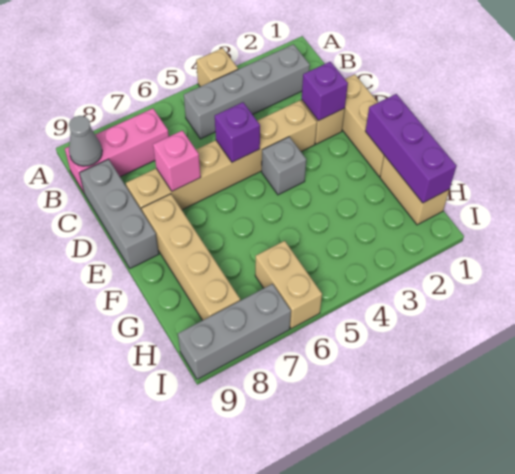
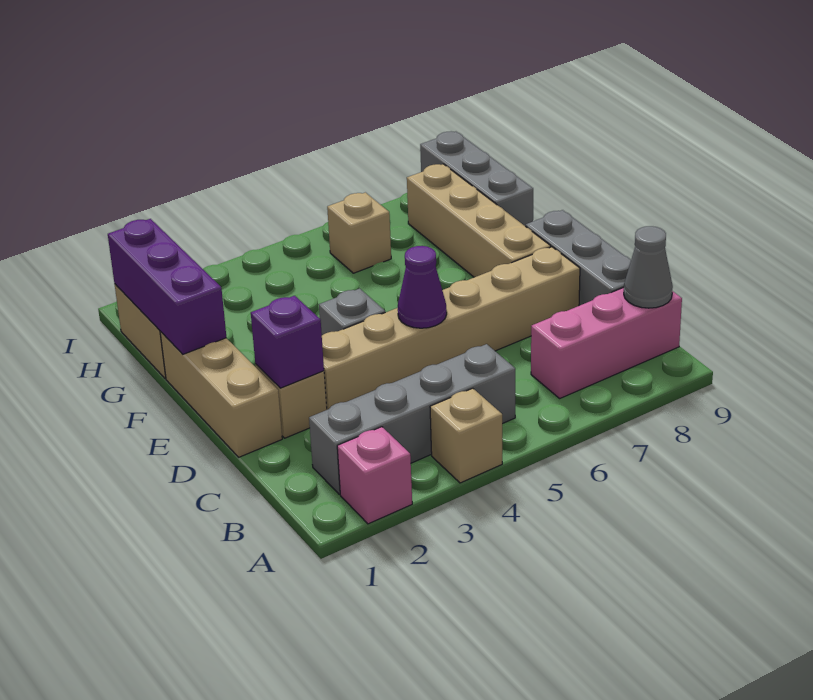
purple brick D5 level 2 -> purple cone D5 level 2
pink brick D7 level 2 -> pink brick A2 level 1
tan brick H6:I6 level 1 -> tan brick H6 level 1
grey brick I7:I9 level 1 -> grey brick G9:I9 level 1

